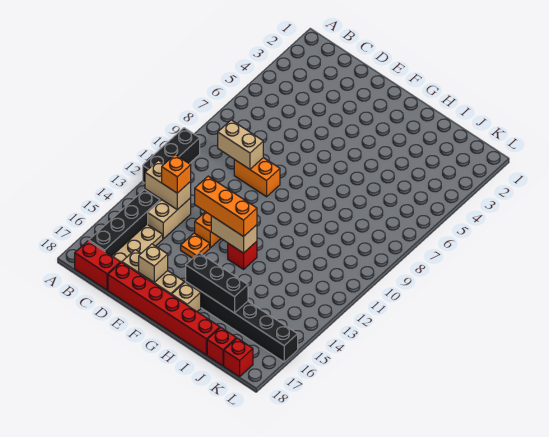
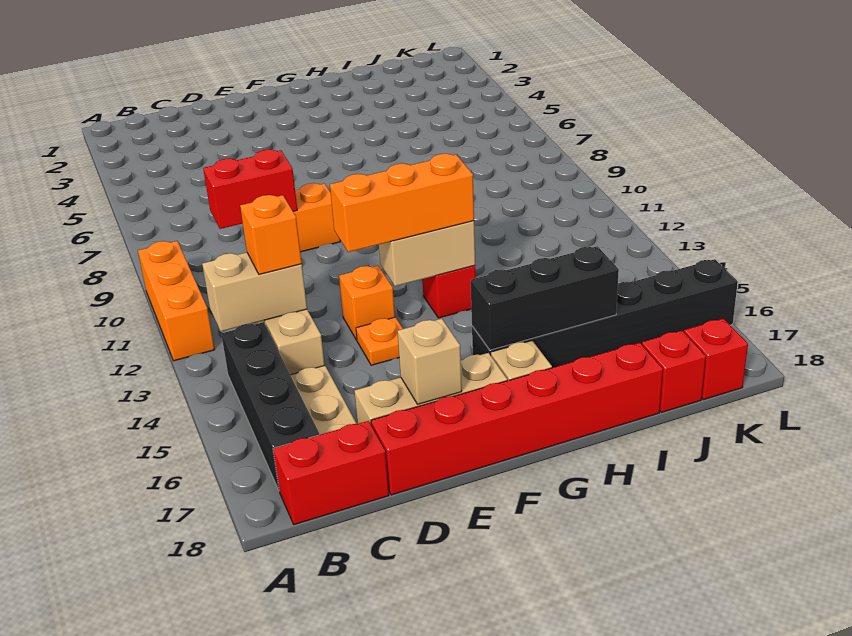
black brick A10:A12 level 1 -> orange brick A10:A12 level 1
tan brick C9:D9 level 2 -> red brick C9:D9 level 2

